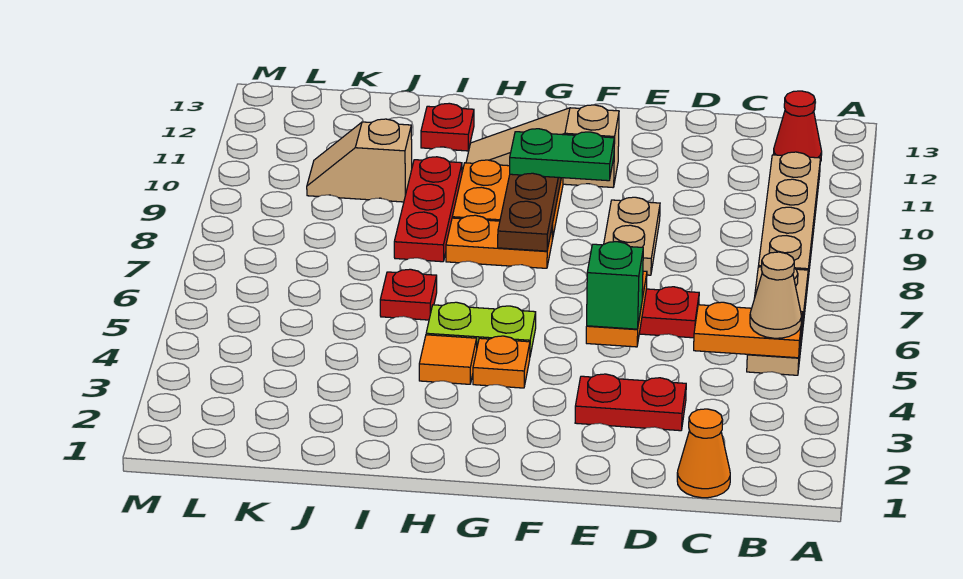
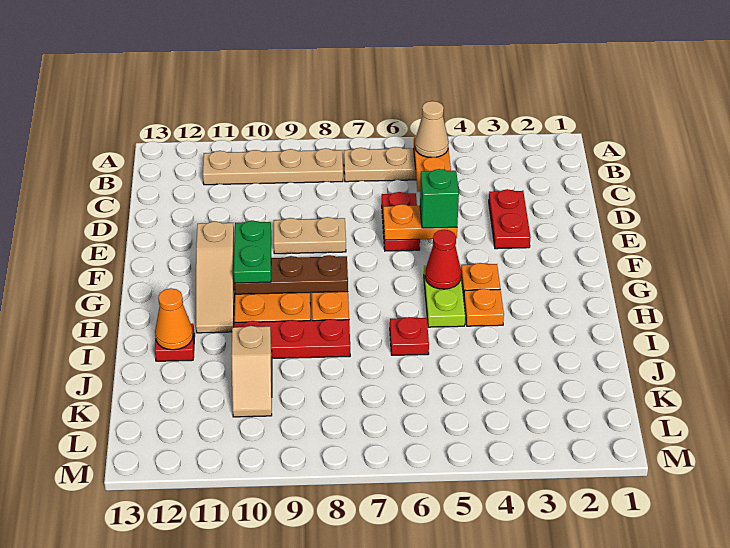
red cone B12 level 1 -> red cone G5 level 2
orange cone C1 level 1 -> orange cone I12 level 2
orange tile H4 level 1 -> orange plate H4 level 1

